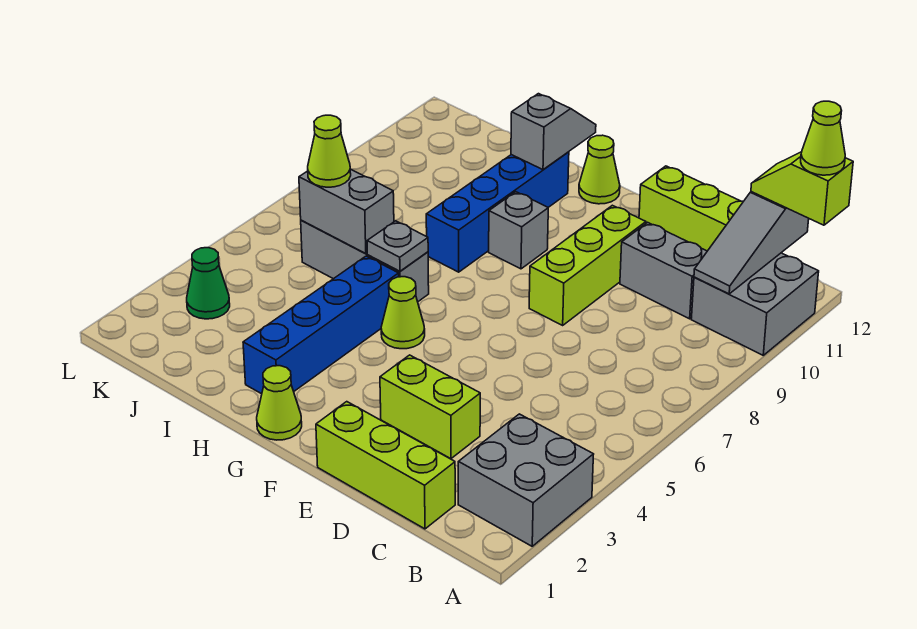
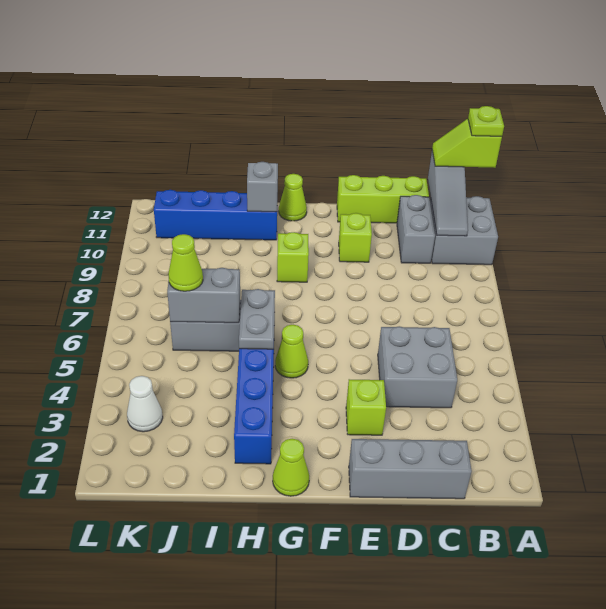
grey brick A2:B3 level 1 -> grey brick C4:D5 level 1
lime cone A12 level 4 -> lime plate A12 level 4
lime brick C1:E1 level 1 -> grey brick C1:E1 level 1
grey brick C10:D10 level 1 -> grey brick C10:C11 level 1
lime brick D3:E3 level 1 -> lime brick E3 level 1
lime brick E8:E10 level 1 -> lime brick E10 level 1
grey brick G9 level 1 -> lime brick G9 level 1
grey plate H6 level 2 -> grey plate H5:H6 level 2
blue brick H8:H11 level 1 -> blue brick H11:K11 level 1
green cone K3 level 1 -> white cone K3 level 1

